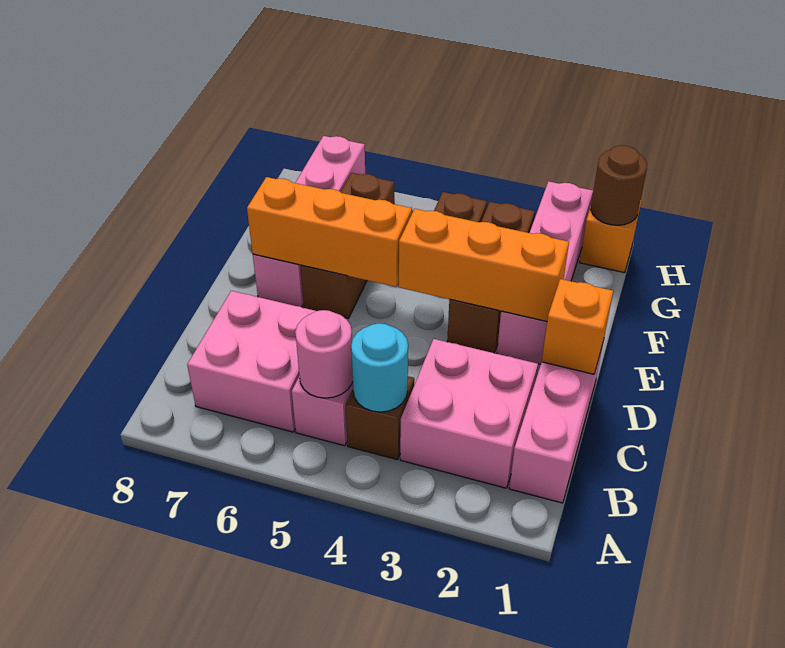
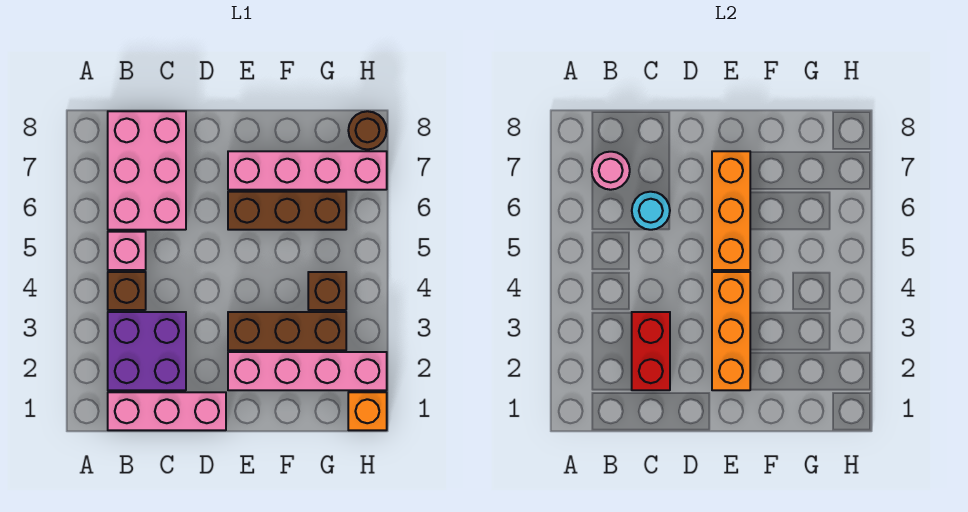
pink brick B2:C3 level 1 -> purple brick B2:C3 level 1
cyan round brick B4 level 2 -> cyan round brick C6 level 2
pink round brick B5 level 2 -> pink round brick B7 level 2
pink brick B6:C7 level 1 -> pink brick B6:C8 level 1
none -> red brick C2:C3 level 2
orange brick D1 level 2 -> none
brown round brick H1 level 2 -> brown round brick H8 level 1

